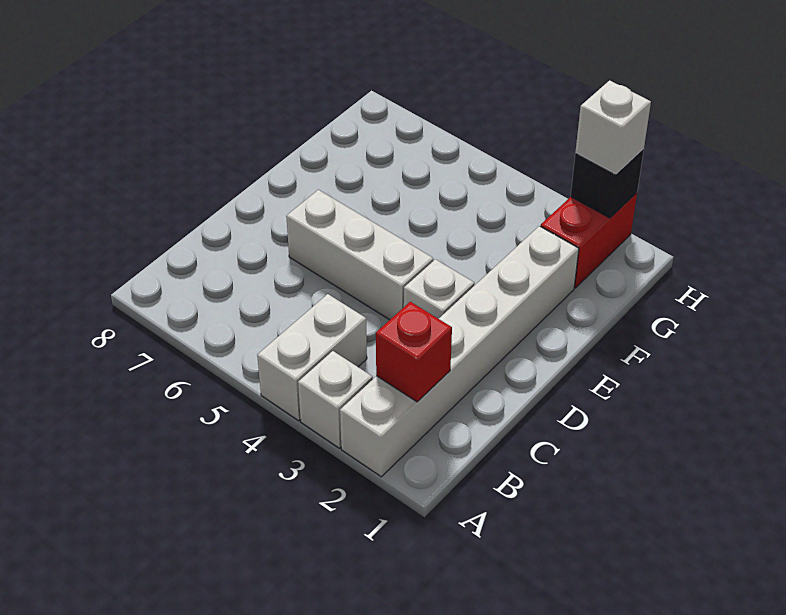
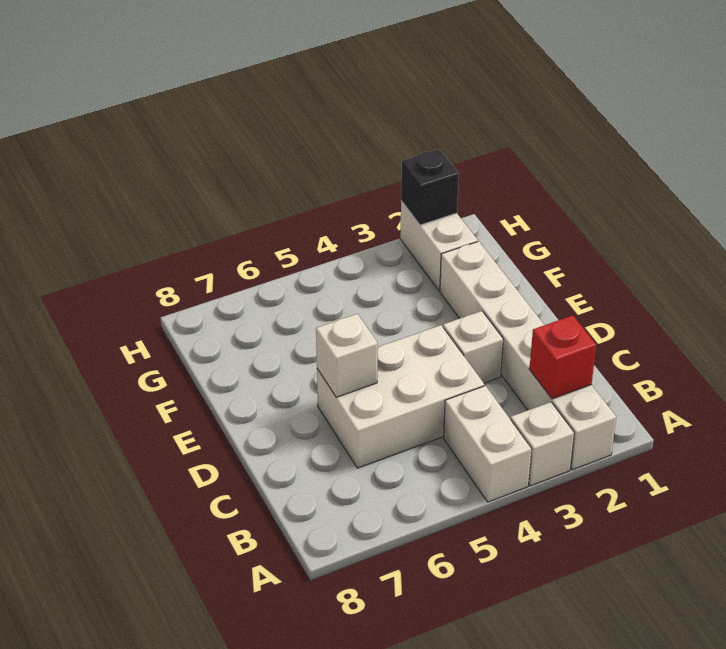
white brick D4:D6 level 1 -> white brick C4:D6 level 1
red brick G2:H2 level 1 -> white brick G2:H2 level 1
white brick H2 level 3 -> white brick D6 level 2

